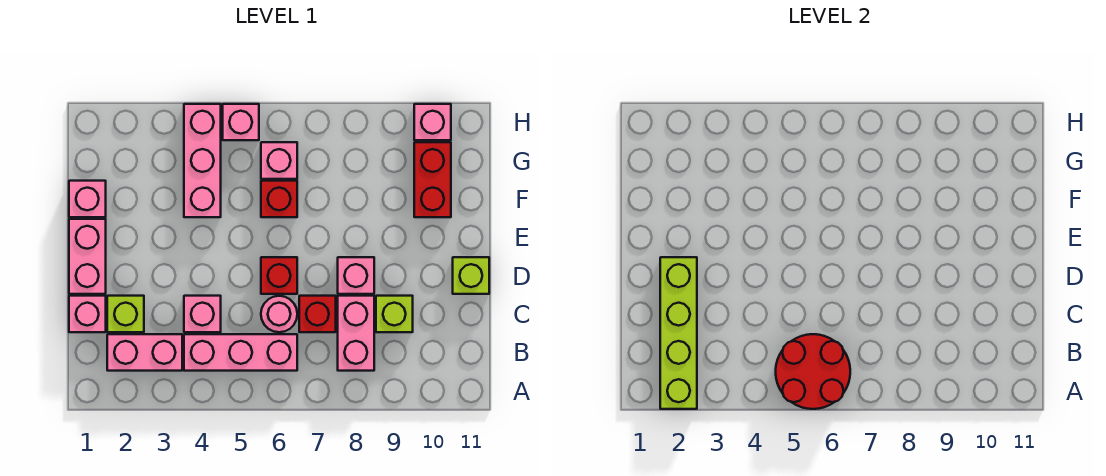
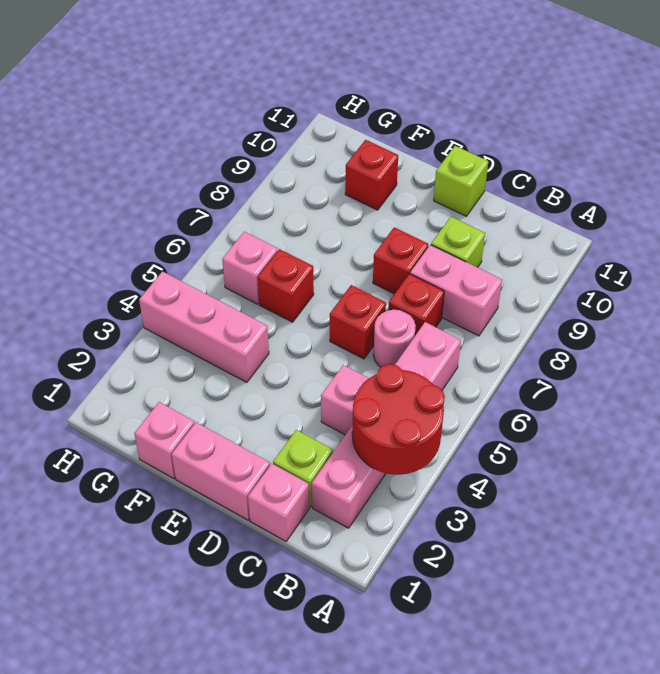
lime brick A2:D2 level 2 -> none
red round brick A5:B6 level 2 -> red round brick A3:B4 level 2
pink brick D8 level 1 -> red brick D8 level 1
red brick F10:G10 level 1 -> red brick F10 level 1
pink brick H5 level 1 -> none
pink brick H10 level 1 -> none

